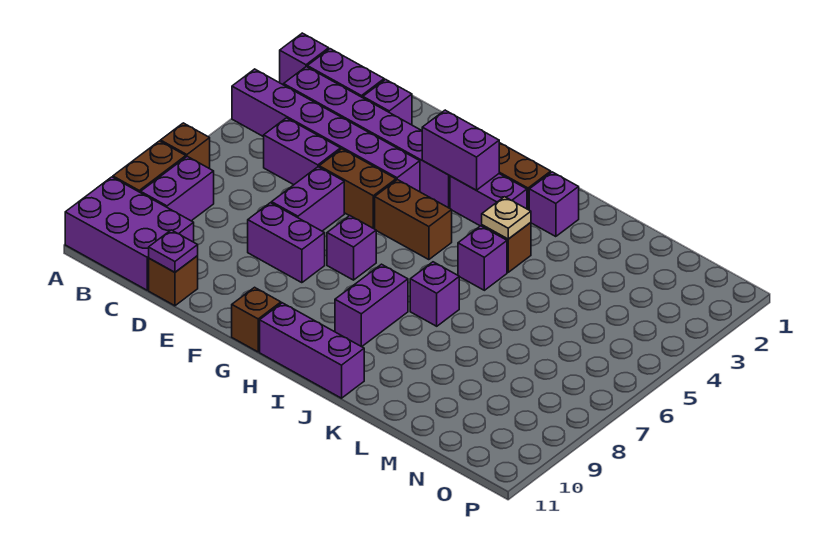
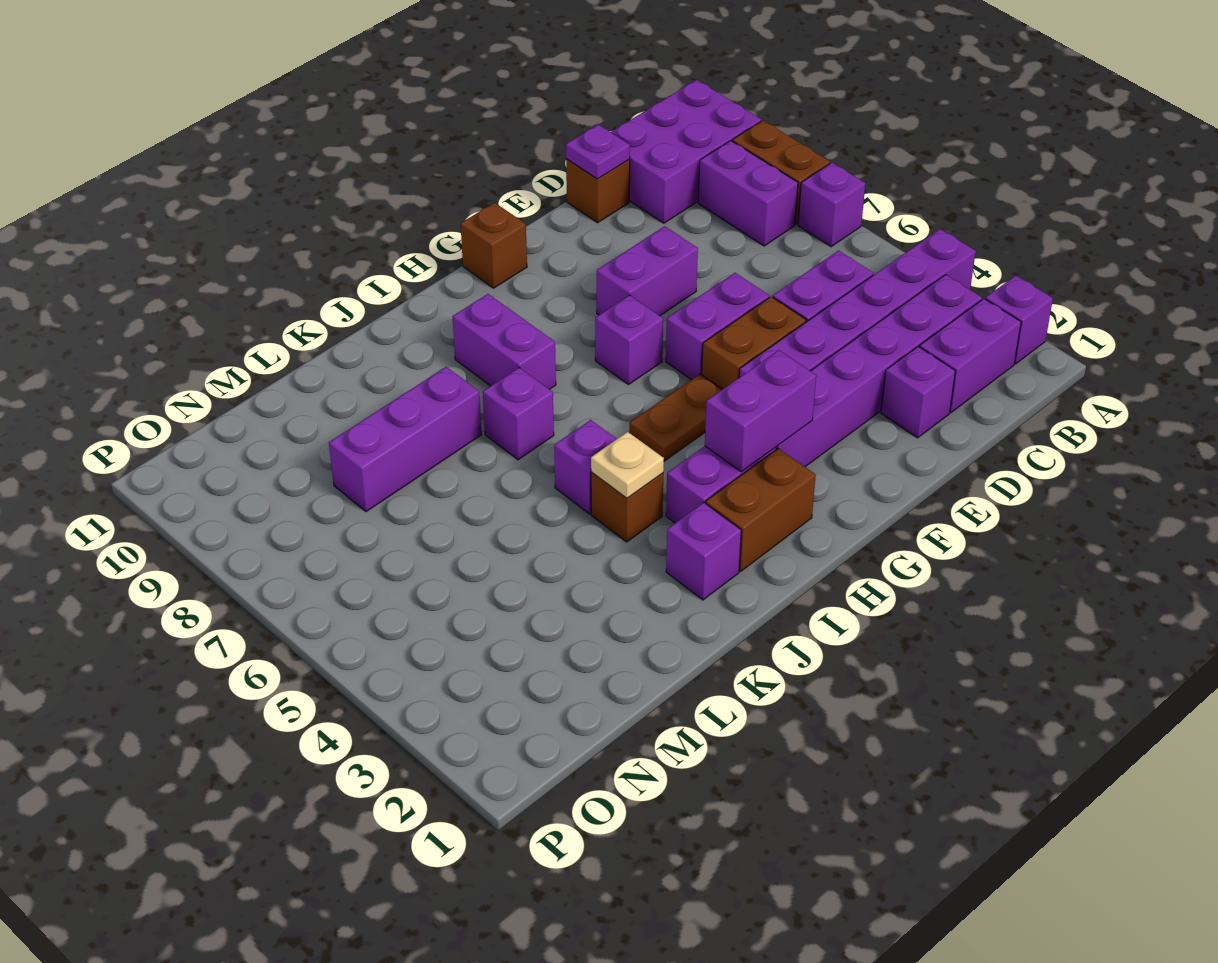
brown brick A7 level 1 -> purple brick A7 level 1
purple brick E6:E7 level 1 -> purple brick E6:F6 level 1
brown brick G5:H5 level 1 -> brown plate G5:H5 level 1
purple brick H11:J11 level 1 -> purple brick K8:M8 level 1

